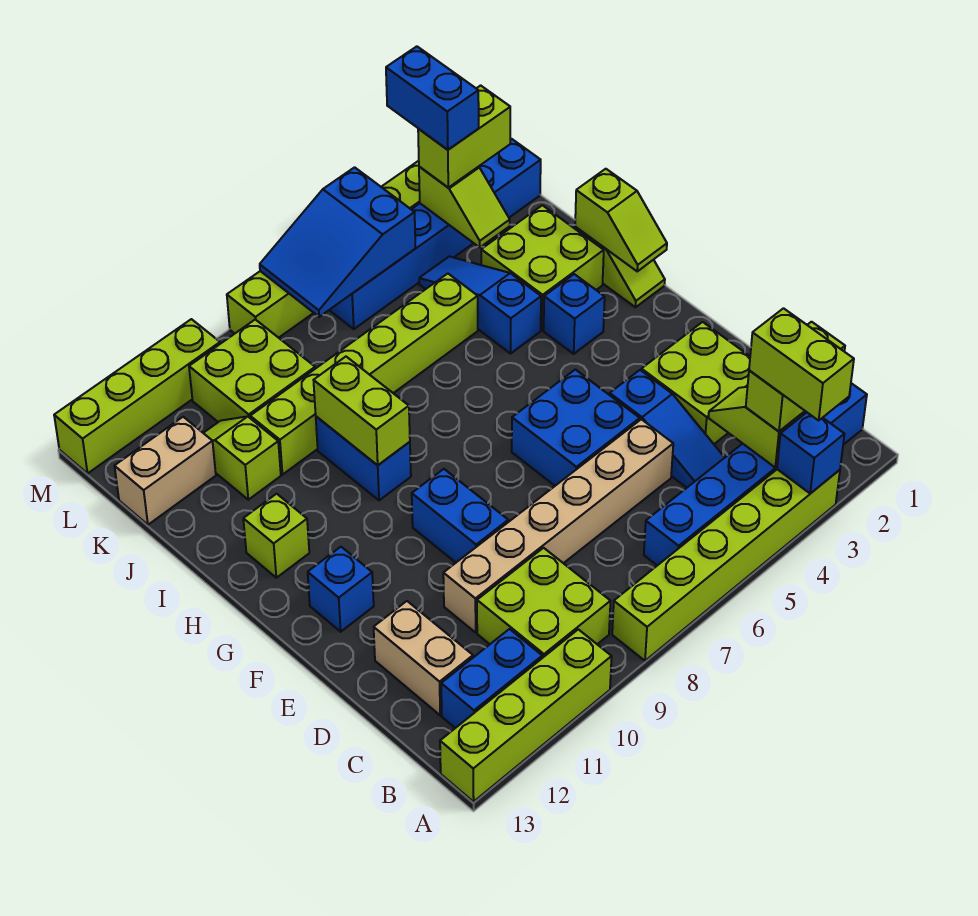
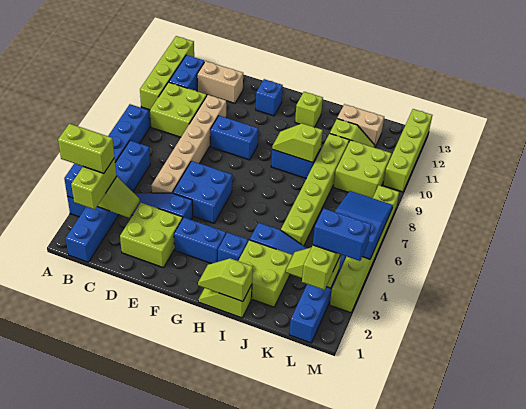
lime brick A3:A8 level 1 -> blue brick A3:A8 level 1
none -> blue brick F3:G3 level 1
lime brick H9:I9 level 2 -> lime slope H9:I9 level 2 top I
tan brick K12:K13 level 1 -> tan brick J12:K12 level 1

